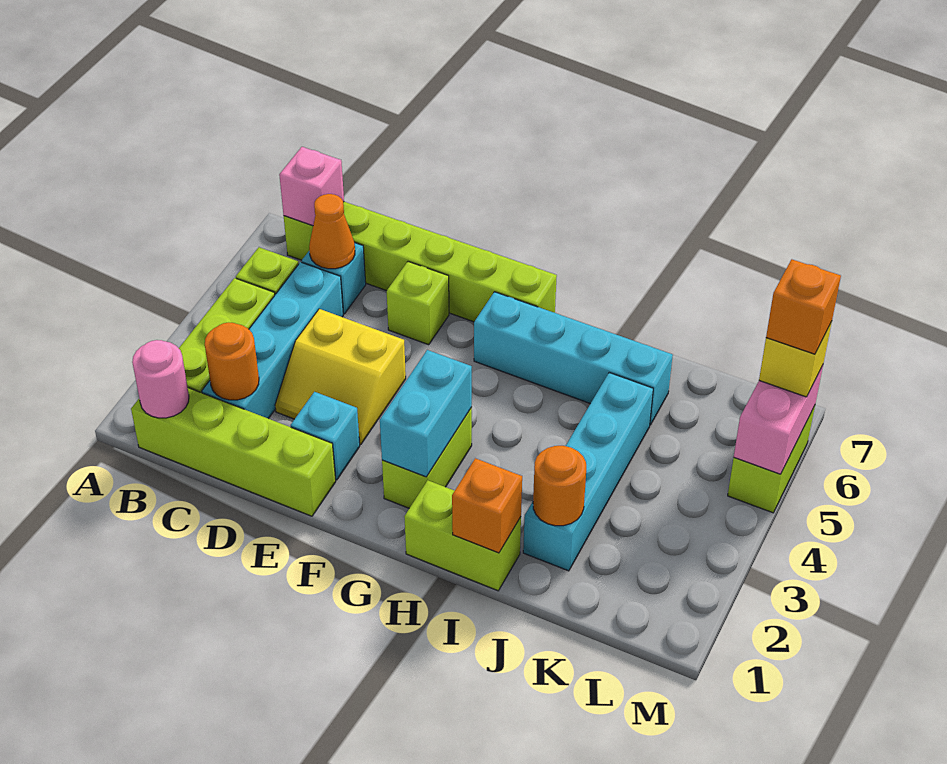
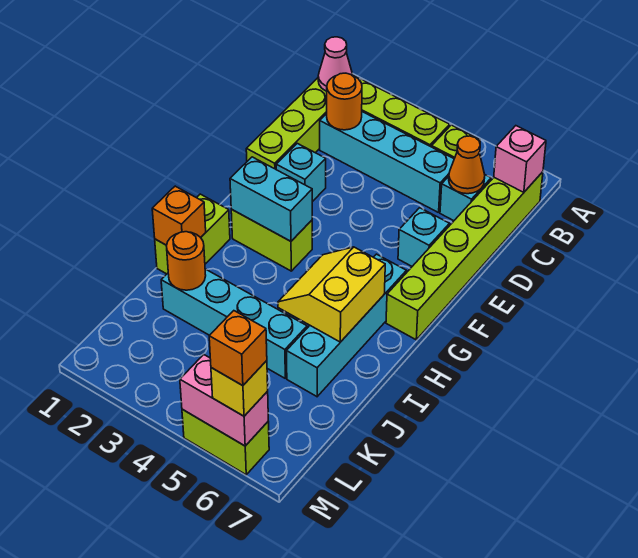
pink round brick B1 level 2 -> pink cone B1 level 2
yellow slope D3:E4 level 1 top 4 -> yellow slope H5:I6 level 2 top 6
lime brick E6 level 1 -> cyan brick E6 level 1

